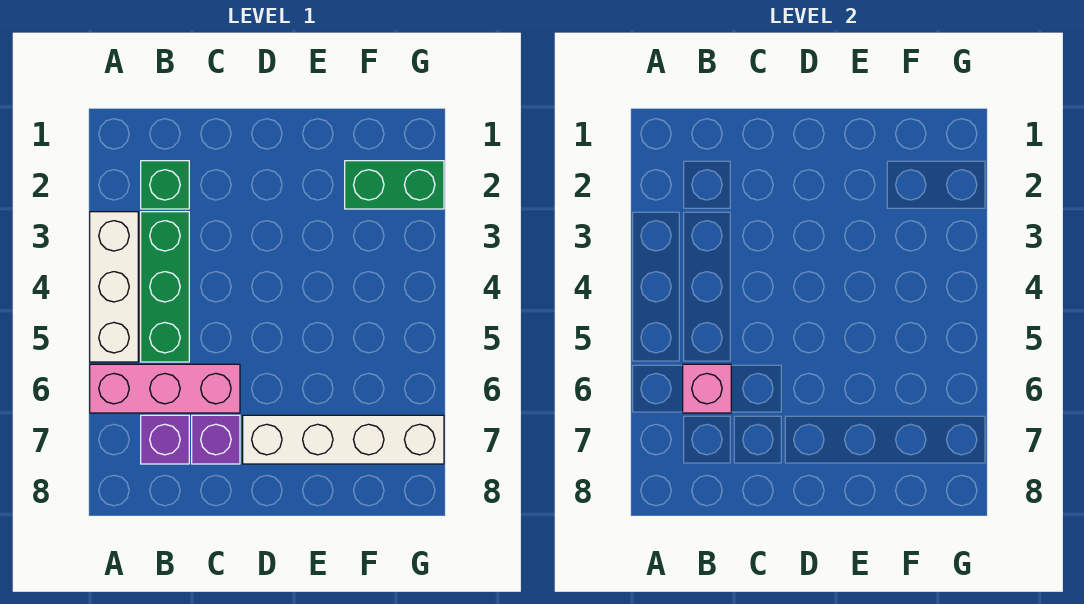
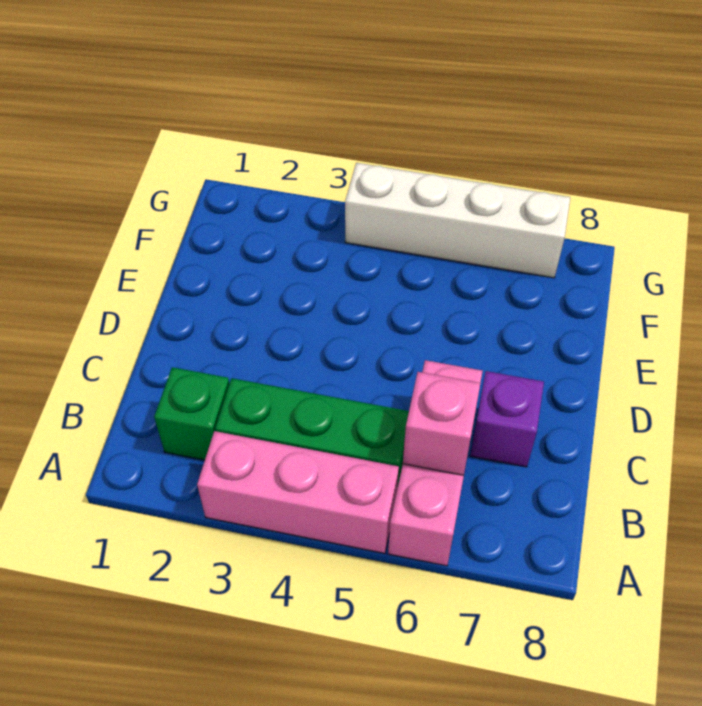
white brick A3:A5 level 1 -> pink brick A3:A5 level 1
purple brick B7 level 1 -> none
white brick D7:G7 level 1 -> white brick G4:G7 level 1
green brick F2:G2 level 1 -> none

